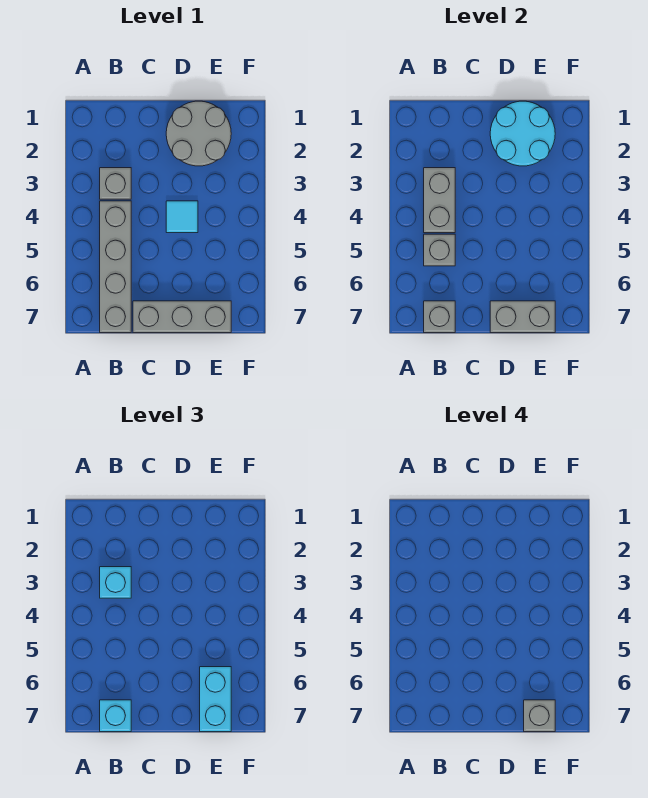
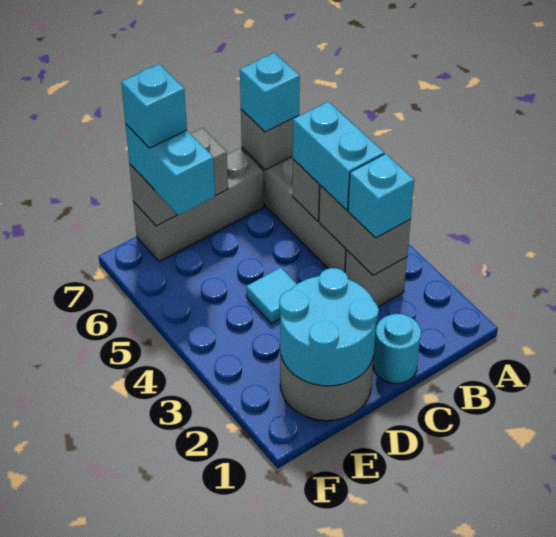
none -> cyan brick B4:B5 level 3
none -> cyan round brick C1 level 1
grey brick E7 level 4 -> cyan brick E7 level 4

